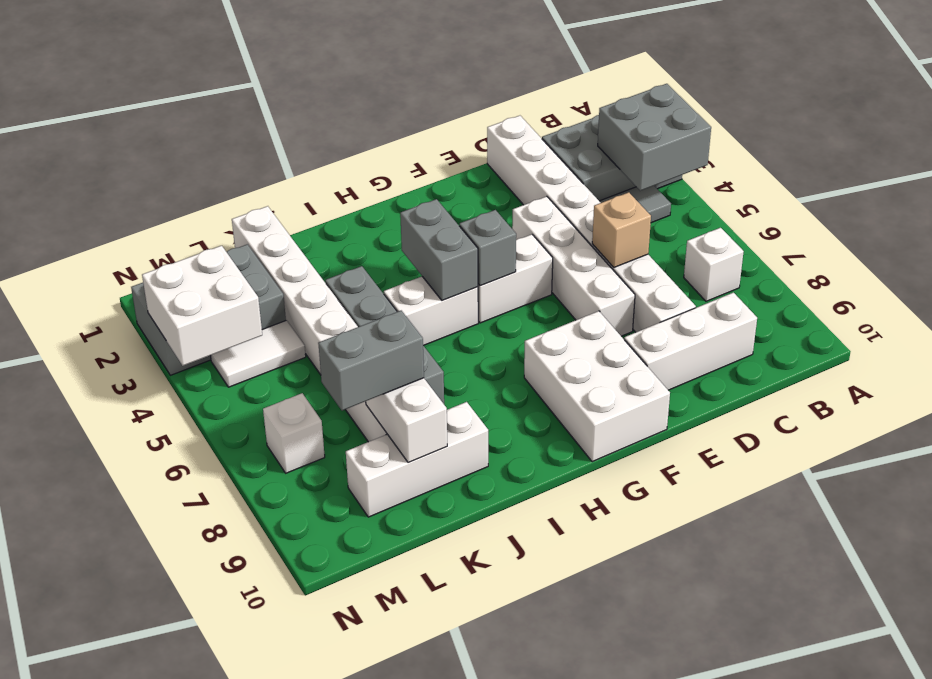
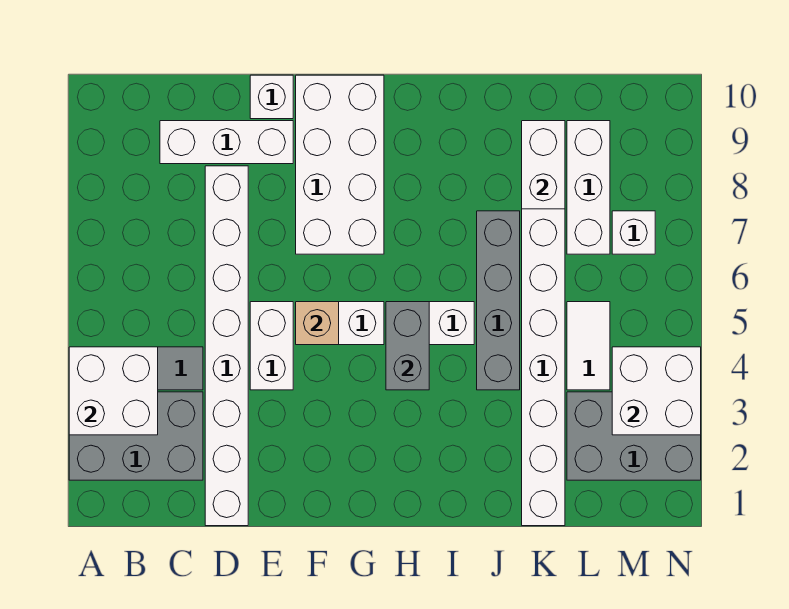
grey brick A3:B4 level 2 -> white brick A3:B4 level 2
white brick B7 level 1 -> white brick E10 level 1
tan brick D6 level 2 -> tan brick F5 level 2
white brick E4:E7 level 1 -> white brick E4:E5 level 1
white brick F8:G10 level 1 -> white brick F7:G10 level 1
grey brick G5 level 2 -> none
white brick J9:L9 level 1 -> white brick L7:L9 level 1
grey brick K8:L8 level 3 -> none
white tile L4:M4 level 1 -> white tile L4:L5 level 1

